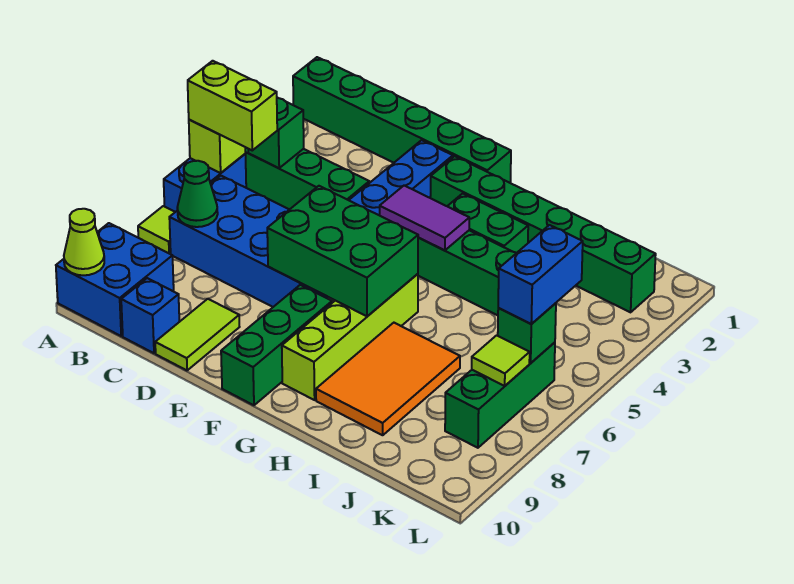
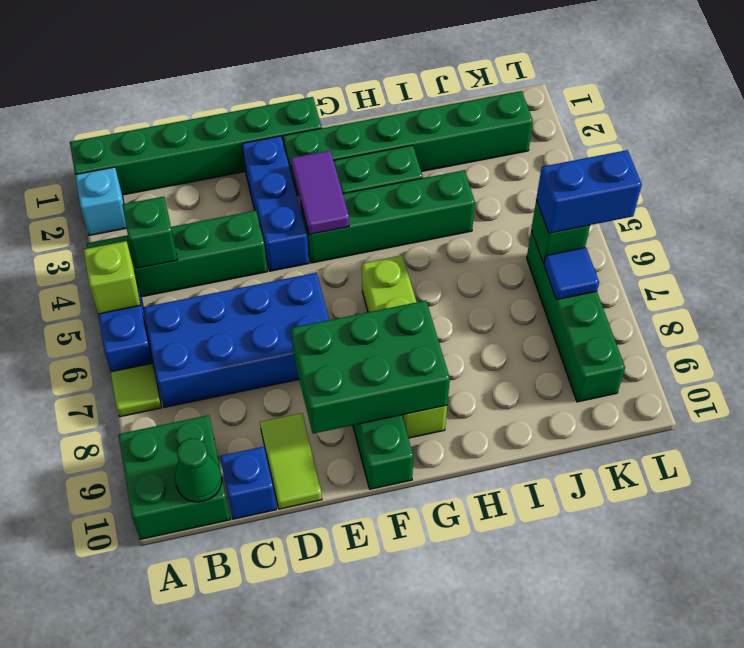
none -> cyan brick A2 level 1
lime brick A5:B5 level 3 -> none
blue brick A9:B10 level 1 -> green brick A9:B10 level 1
lime cone A10 level 2 -> none
green cone B7 level 2 -> green cone B10 level 2
green brick E6:G7 level 2 -> green brick E8:G9 level 2
purple tile F4:G4 level 2 -> purple tile F3:F4 level 2
orange tile H7:I9 level 1 -> none
blue brick K5:K6 level 3 -> blue brick K6:L6 level 3
green brick K6:K8 level 1 -> green brick K6:K9 level 1
lime tile K7 level 2 -> blue tile K7 level 2

